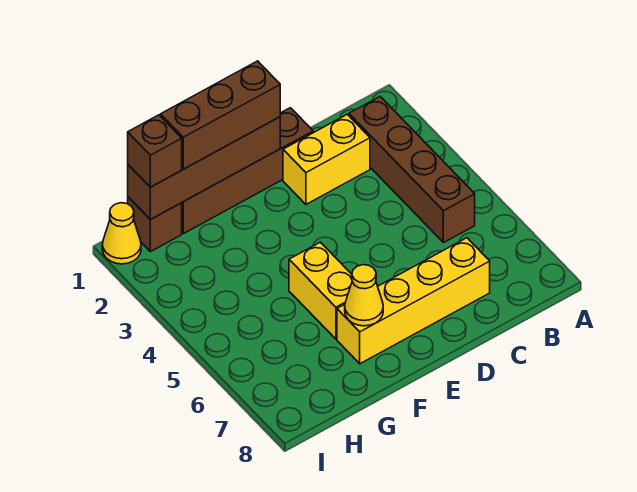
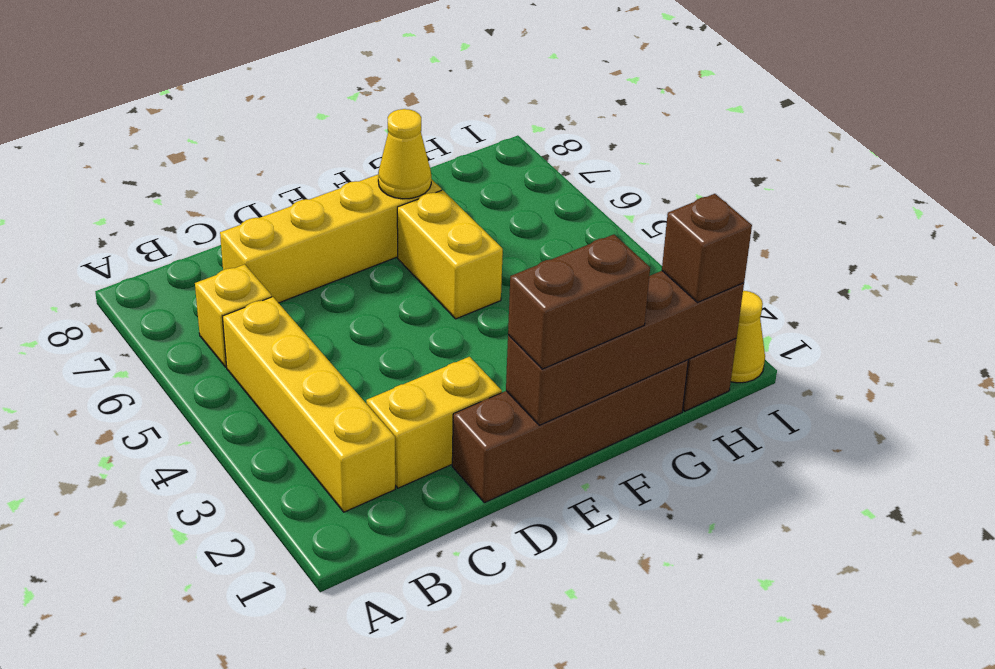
brown brick B2:B5 level 1 -> yellow brick B2:B5 level 1
none -> yellow brick B6 level 1
brown brick E1:G1 level 3 -> brown brick E1:F1 level 3

